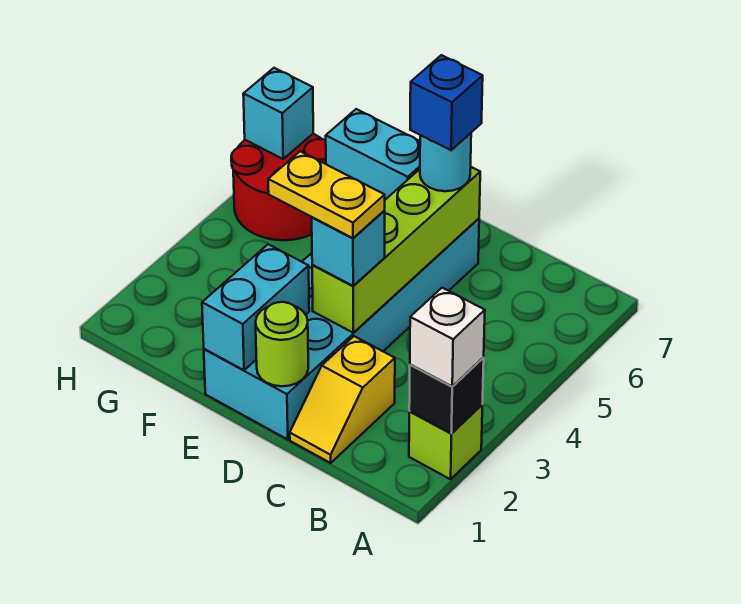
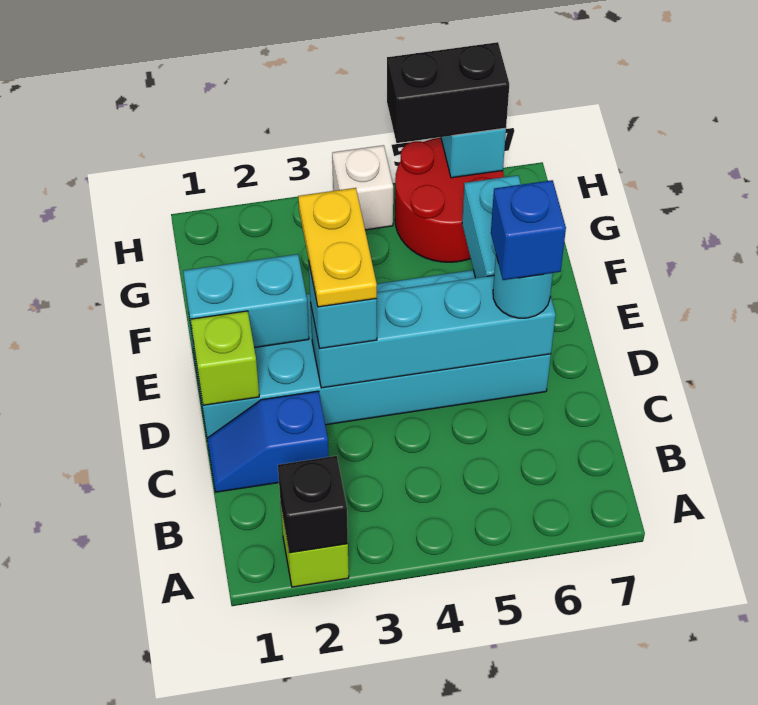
white brick A2 level 3 -> white brick H4 level 1
yellow slope C1:C2 level 1 top 2 -> blue slope C1:C2 level 1 top 2
lime round brick D1 level 2 -> lime brick D1 level 2
lime brick D3:D6 level 2 -> cyan brick D3:D6 level 2
none -> black brick H5:H6 level 3

